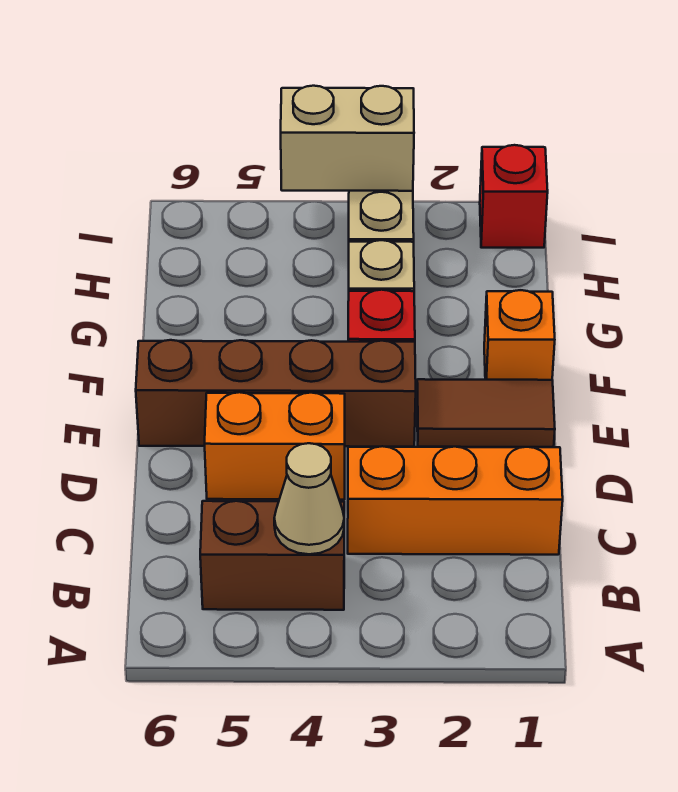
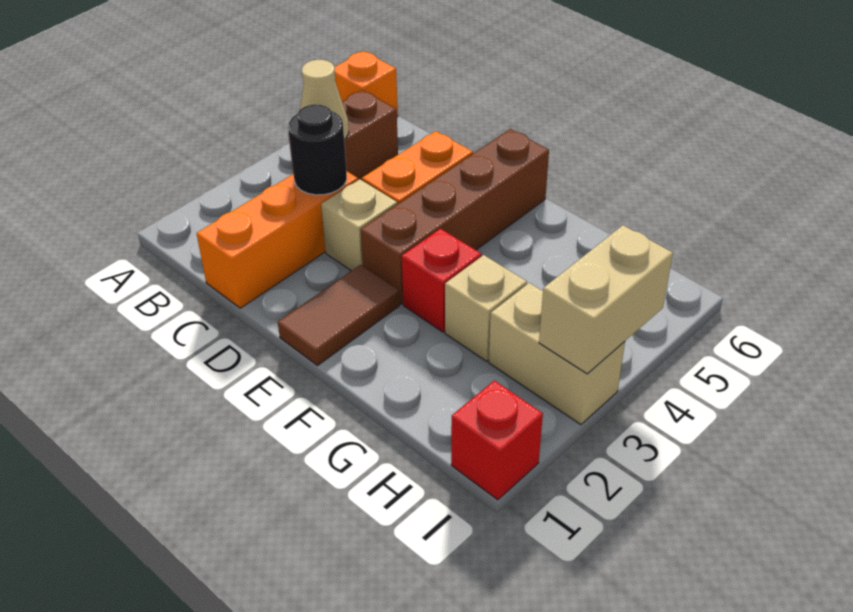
none -> black round brick C3 level 2
none -> tan brick D3 level 1
orange brick F1 level 1 -> orange brick A6 level 1

